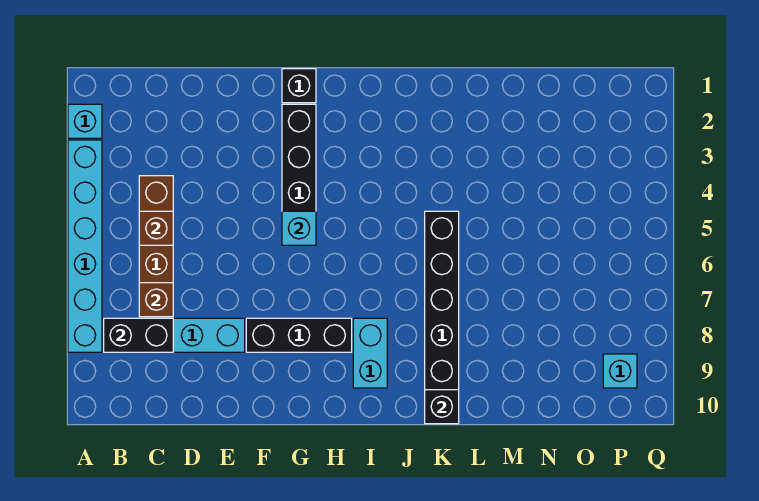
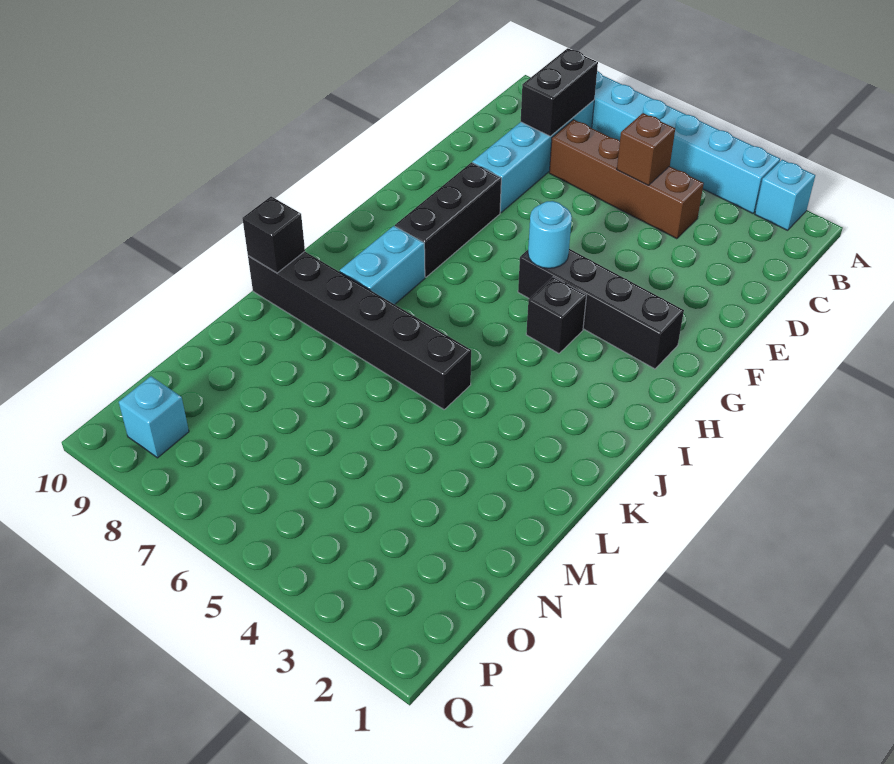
brown brick C7 level 2 -> none
black brick G1 level 1 -> black brick H4 level 1
cyan brick G5 level 2 -> cyan round brick G5 level 2
cyan brick I8:I9 level 1 -> cyan brick I8:J8 level 1

